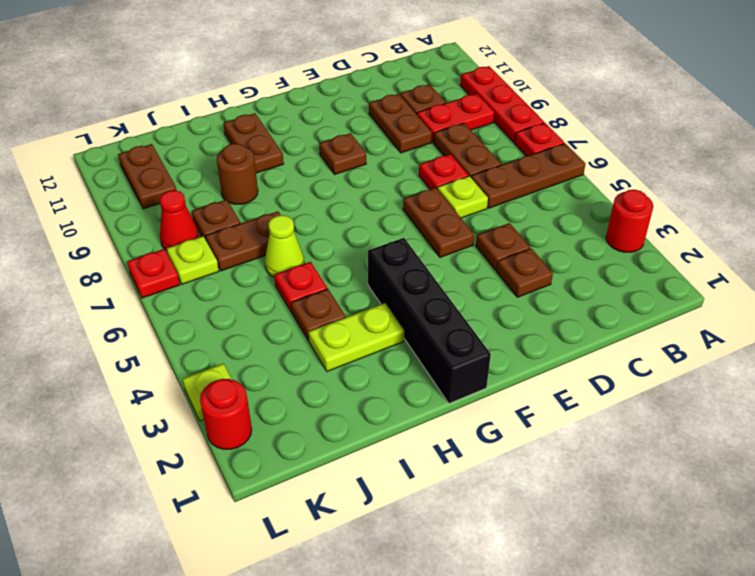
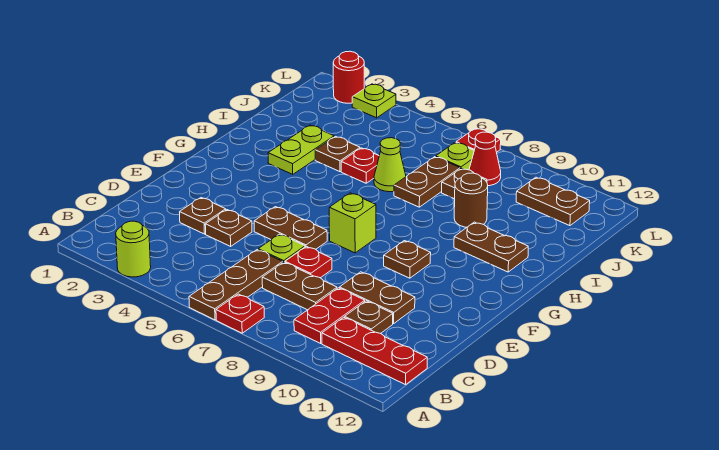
red round brick A3 level 1 -> lime round brick A3 level 1
red plate A8:A10 level 1 -> red plate B10:B12 level 1
none -> lime brick F7 level 1
black brick G1:G4 level 1 -> none

